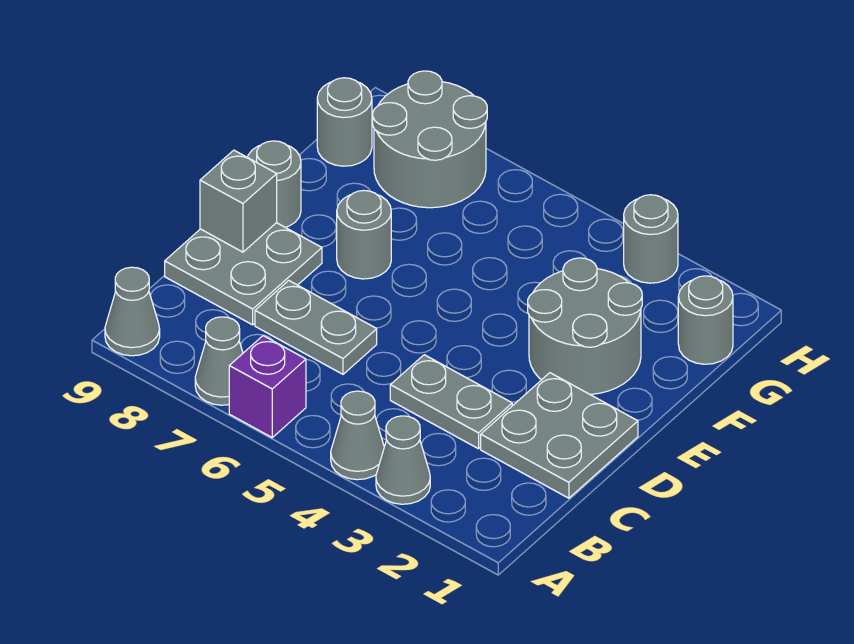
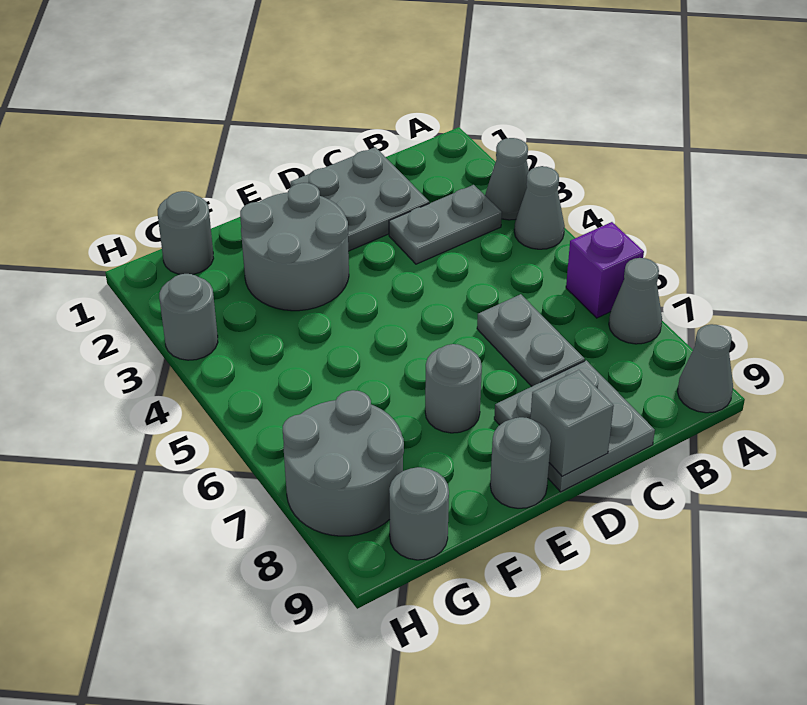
grey plate C3:C4 level 1 -> grey plate B3:C3 level 1

